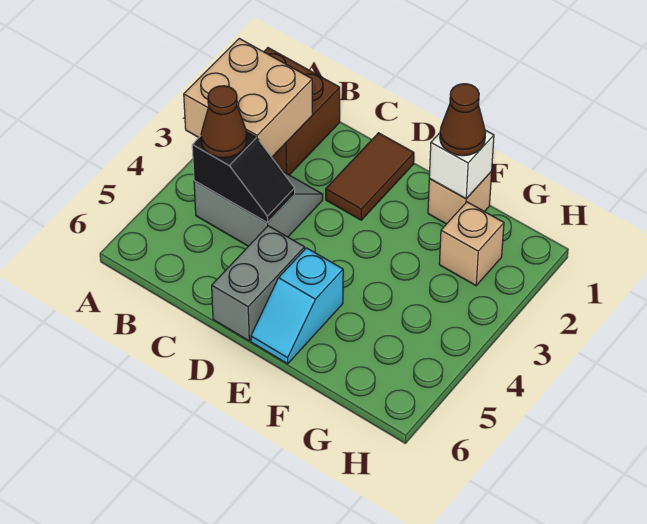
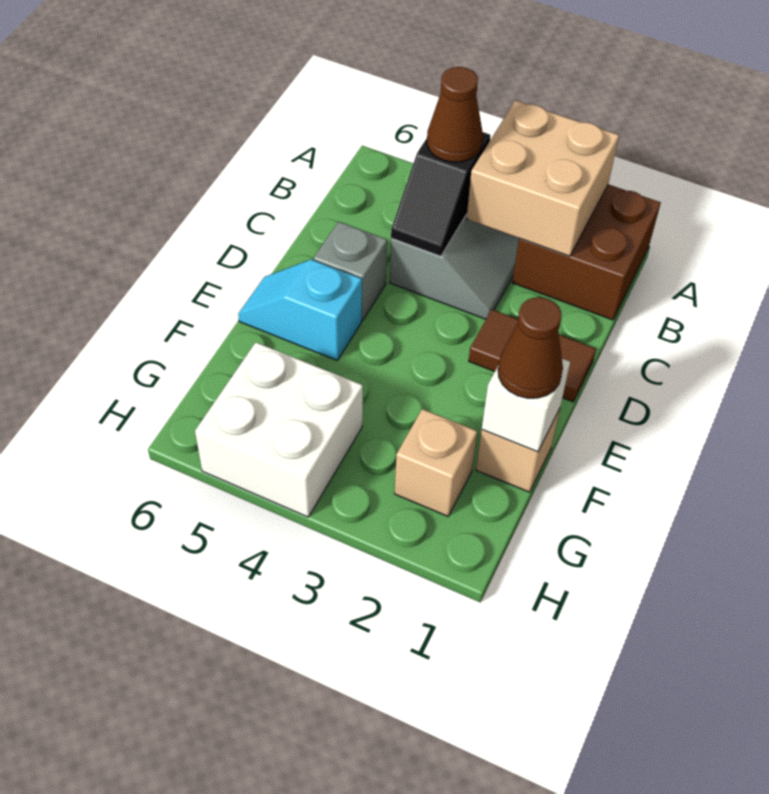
grey brick D5:D6 level 1 -> grey brick D5 level 1
none -> white brick G4:H5 level 1

